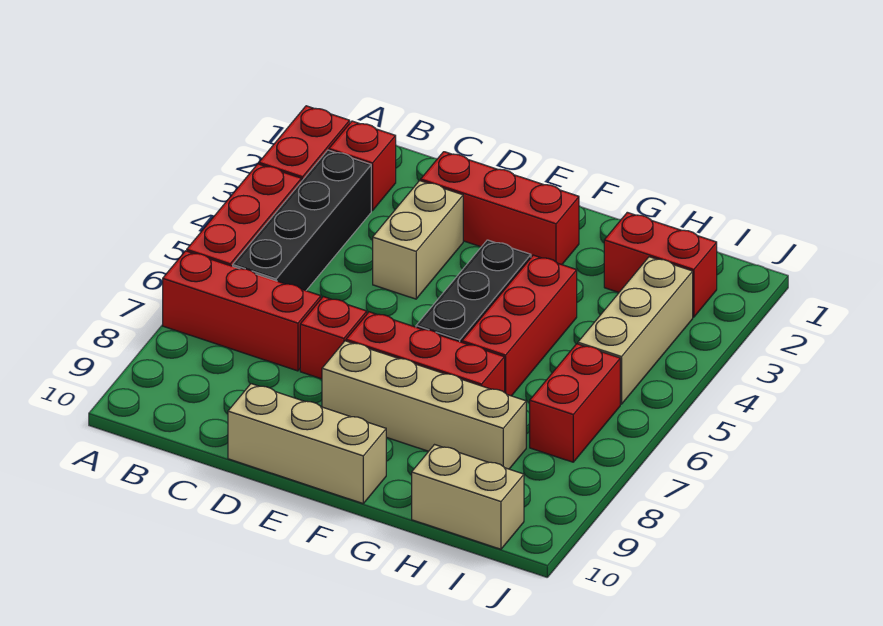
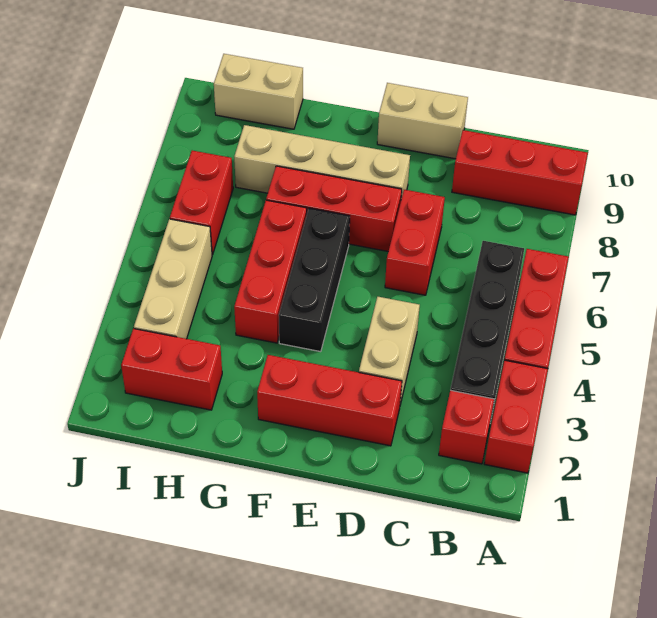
red brick A7:C7 level 1 -> red brick A9:C9 level 1
red brick D7 level 1 -> red brick D6:D7 level 1
tan brick D10:F10 level 1 -> tan brick D10:E10 level 1

